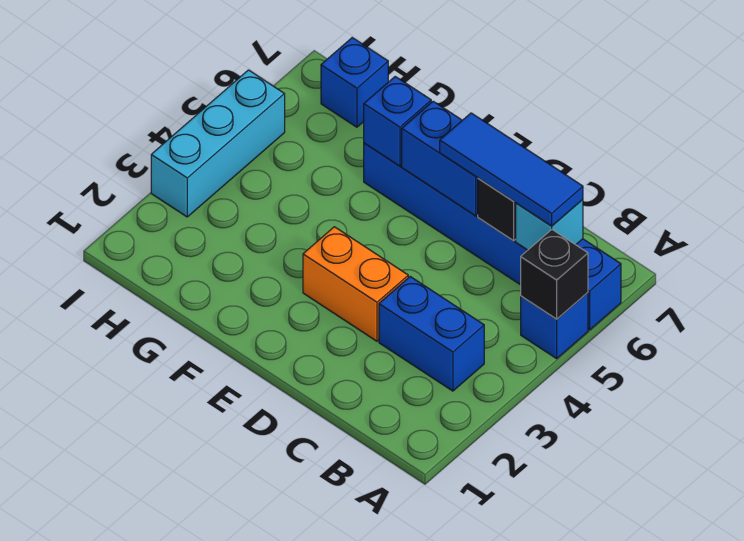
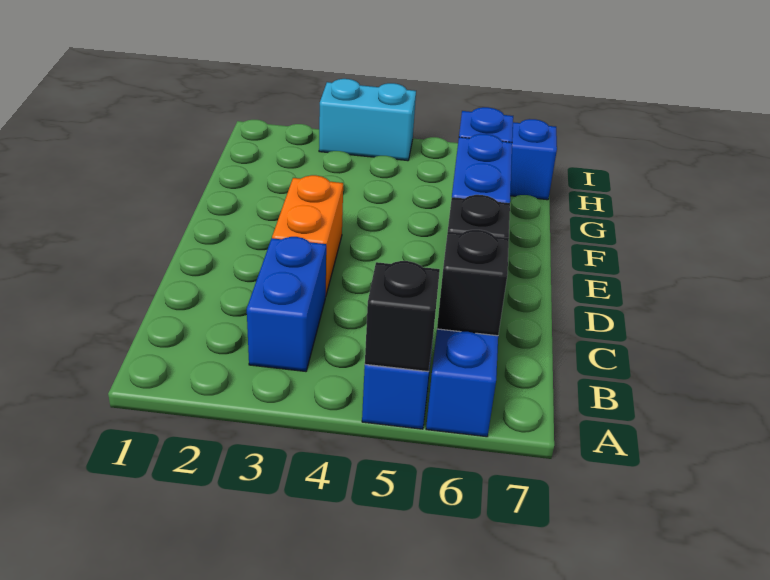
cyan brick B6 level 2 -> black brick B6 level 2
blue tile B6:D6 level 3 -> none
cyan brick I3:I5 level 1 -> cyan brick I3:I4 level 1

